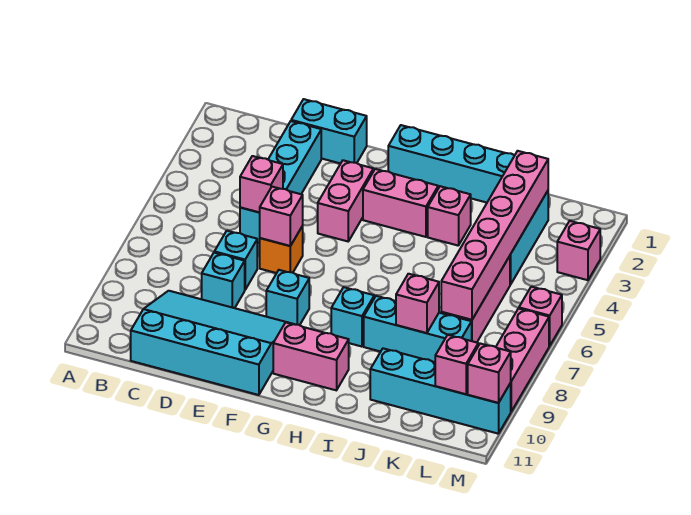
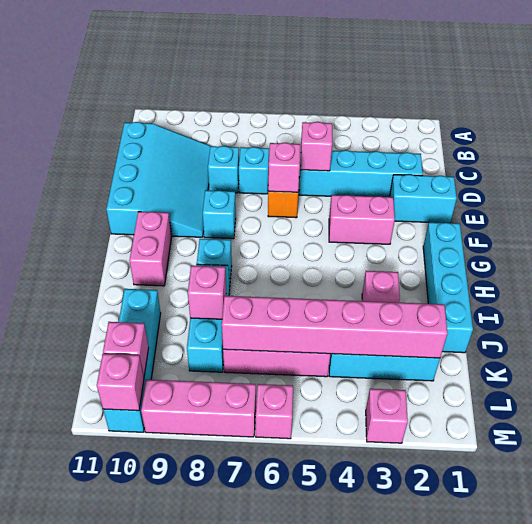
cyan brick D1:E1 level 1 -> cyan brick E1:E2 level 1
pink brick G3:H3 level 1 -> none

